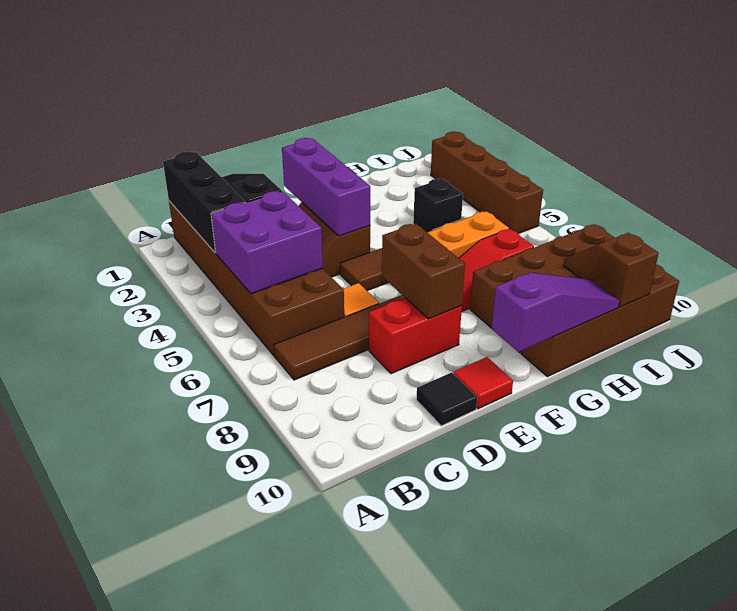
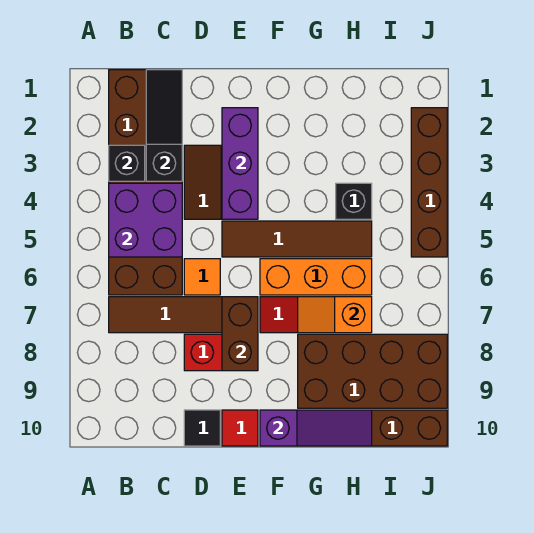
black brick B1:B3 level 2 -> black brick B3 level 2
none -> orange slope G7:H7 level 2 top H
brown slope I9:I10 level 2 top 10 -> none

